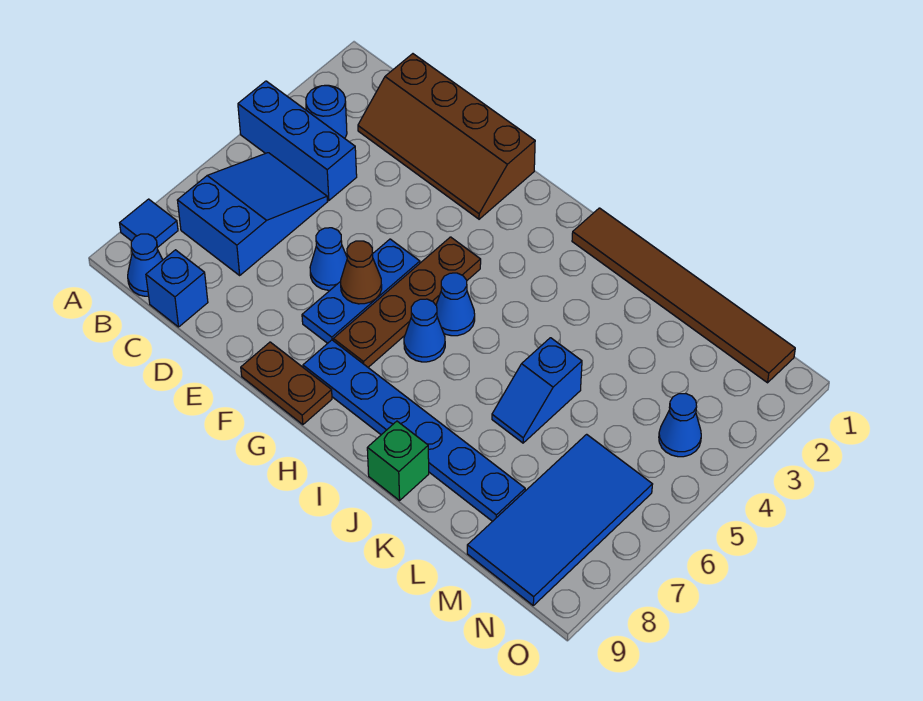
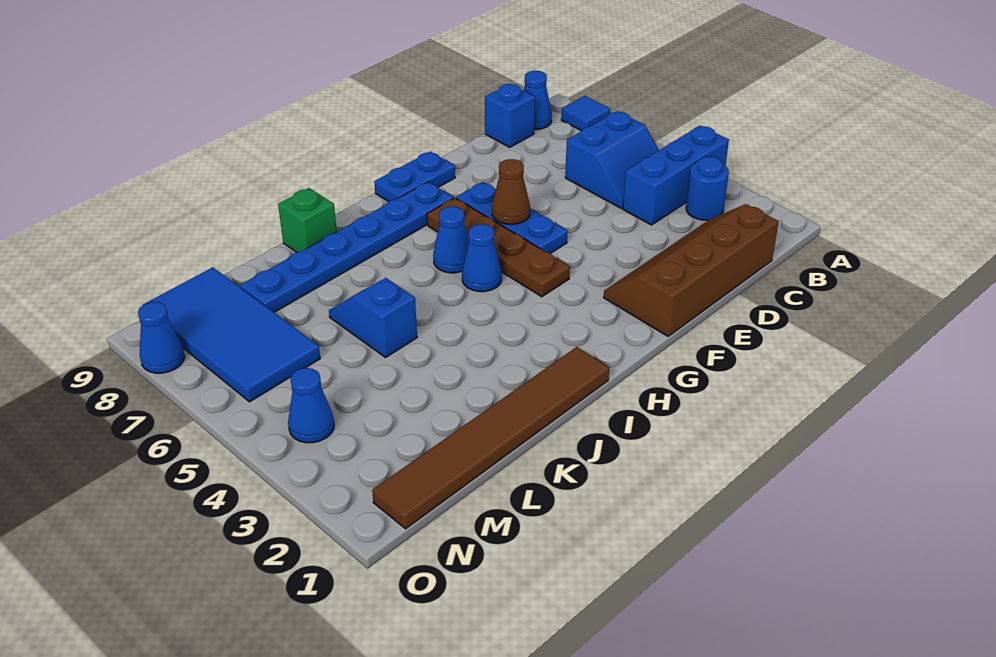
blue slope B5:C7 level 1 top 7 -> blue slope B5:C6 level 1 top 6
blue cone E6 level 1 -> blue cone O8 level 1
brown plate F9:G9 level 1 -> blue plate F9:G9 level 1

